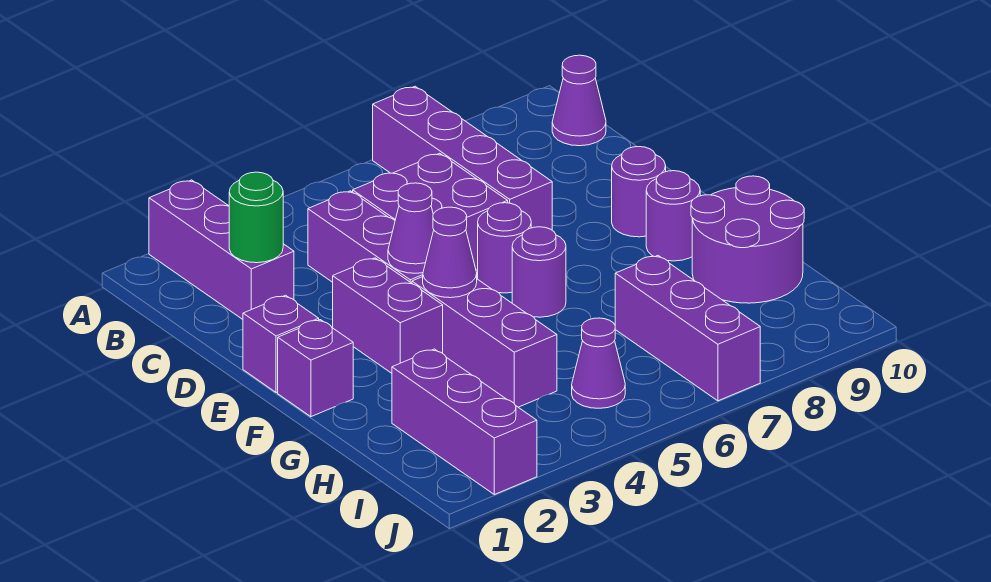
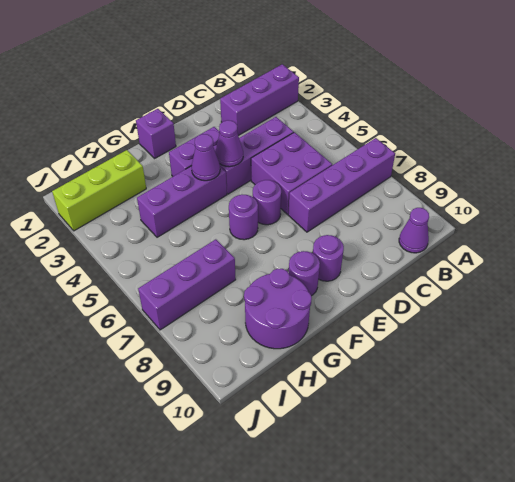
green round brick C2 level 2 -> none
purple brick E1 level 1 -> none
purple brick H2:J2 level 1 -> lime brick H2:J2 level 1
purple cone I5 level 1 -> none

